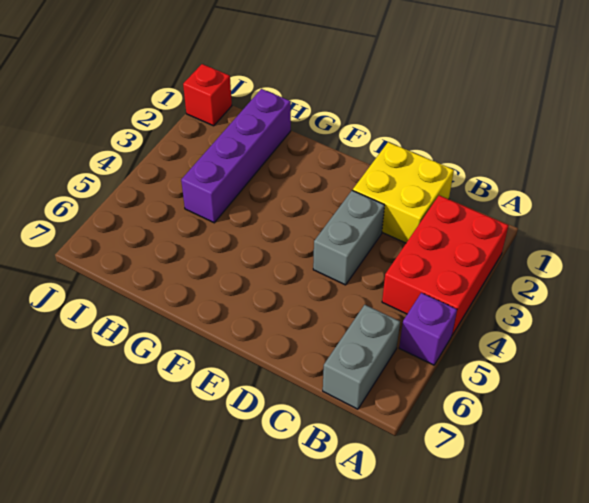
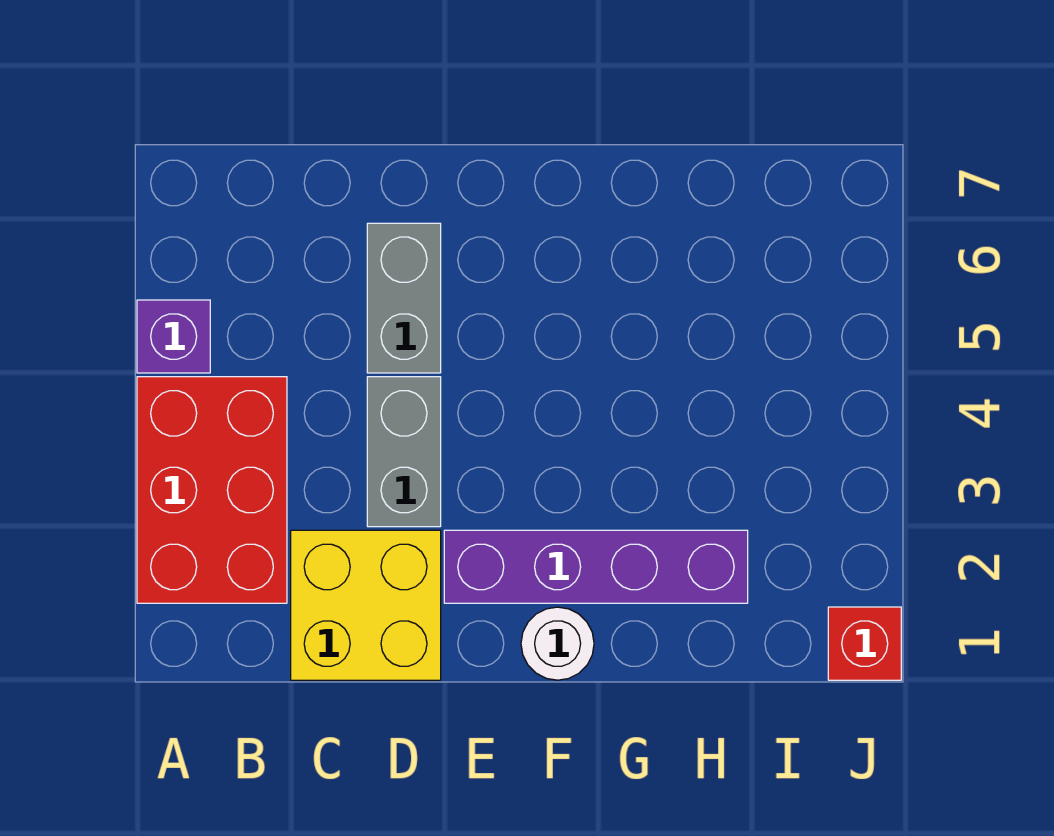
grey brick B6:B7 level 1 -> grey brick D5:D6 level 1
none -> white round brick F1 level 1
purple brick H1:H4 level 1 -> purple brick E2:H2 level 1

